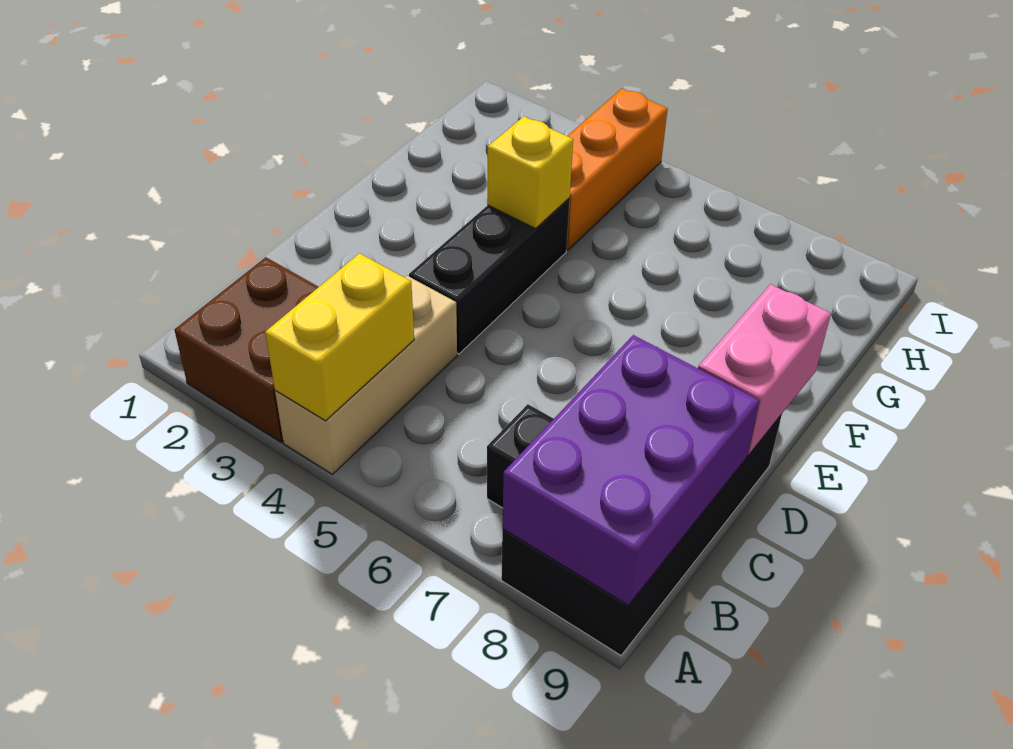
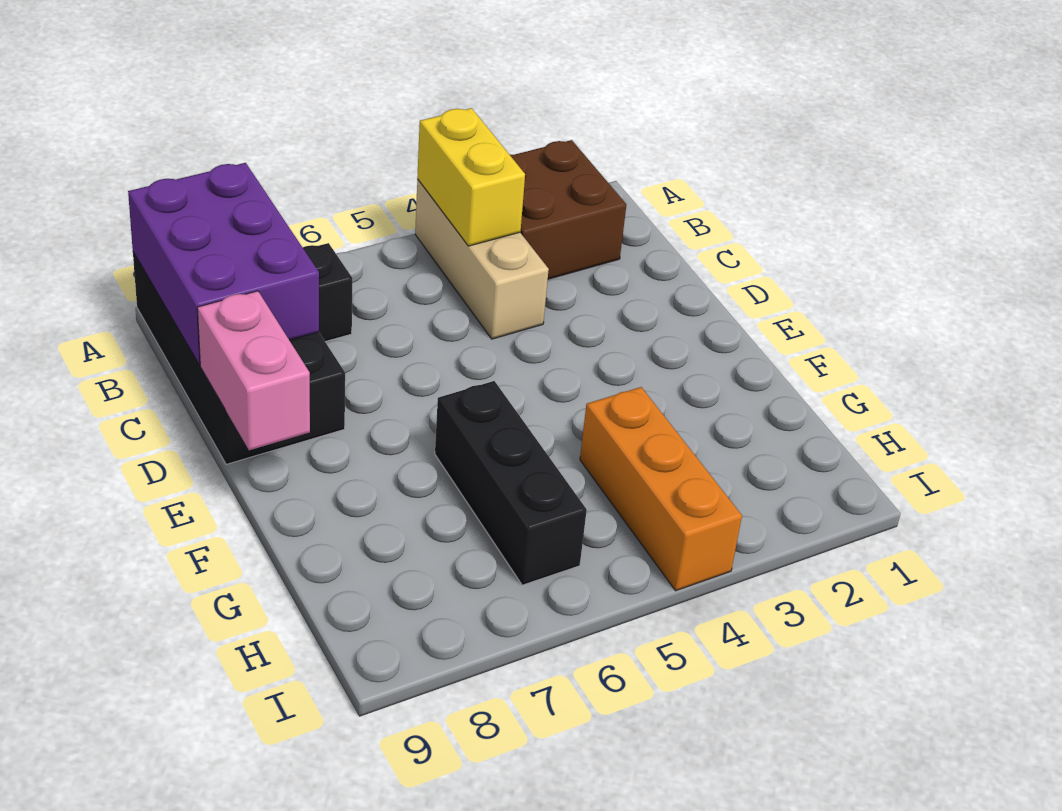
black brick D4:F4 level 1 -> black brick F6:H6 level 1
yellow brick F4 level 2 -> none

